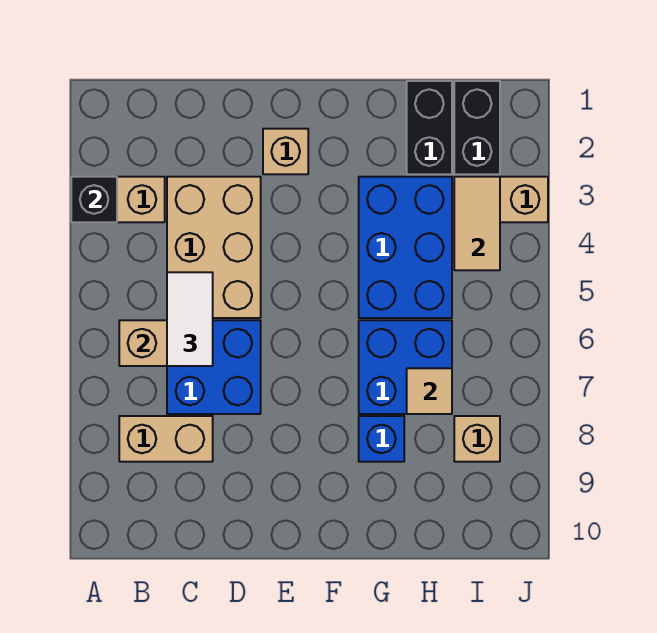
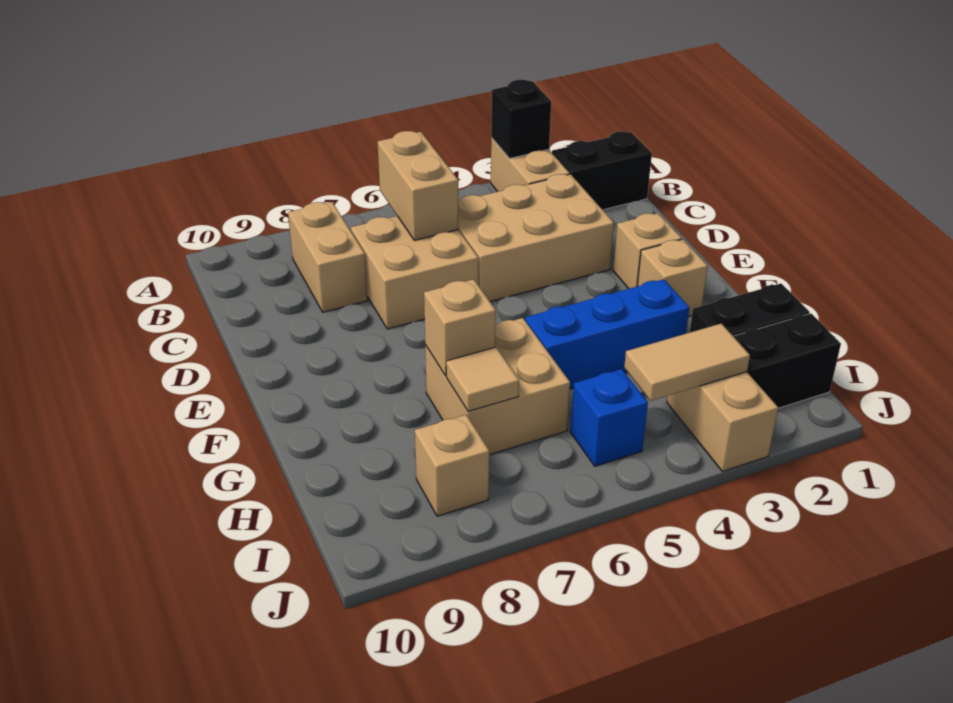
none -> black brick B1:B2 level 1
white tile C5:C6 level 3 -> none
blue brick C6:D7 level 1 -> tan brick C6:D7 level 1
none -> tan brick F2 level 1
blue brick G3:H5 level 1 -> blue brick G3:G5 level 1
blue brick G6:H7 level 1 -> tan brick G6:H7 level 1
none -> tan brick G7 level 2
blue brick G8 level 1 -> blue brick I5 level 1

